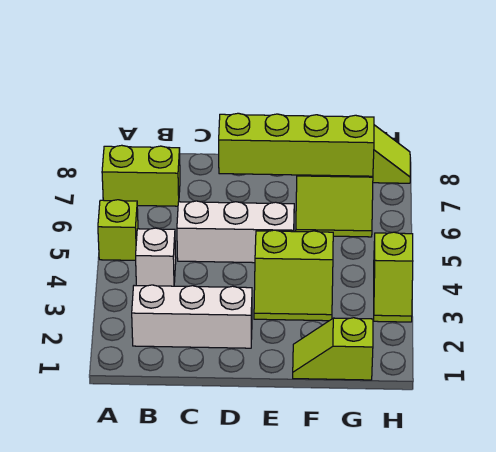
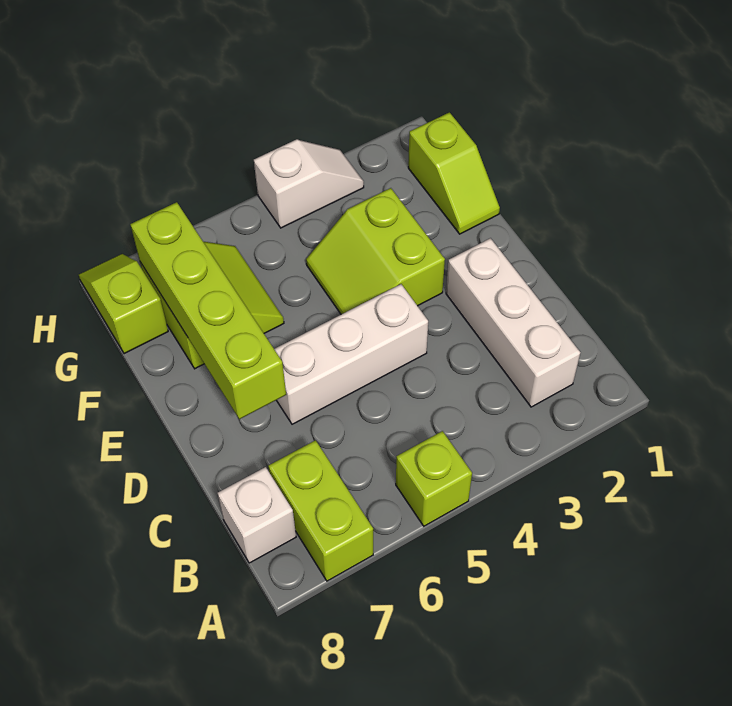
white brick B4 level 1 -> white brick B8 level 1
white brick C5:E5 level 1 -> white brick D4:D6 level 1
lime slope E3:F4 level 1 top 4 -> lime slope E3:F4 level 1 top 3
lime slope H3:H4 level 1 top 4 -> white slope H3:H4 level 1 top 4

